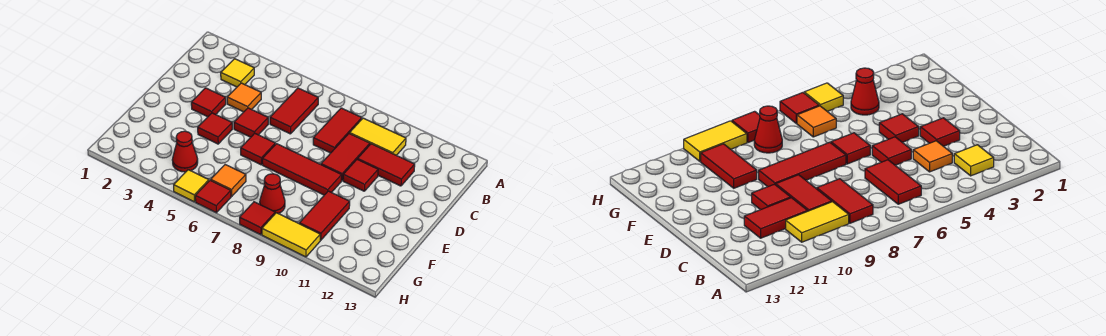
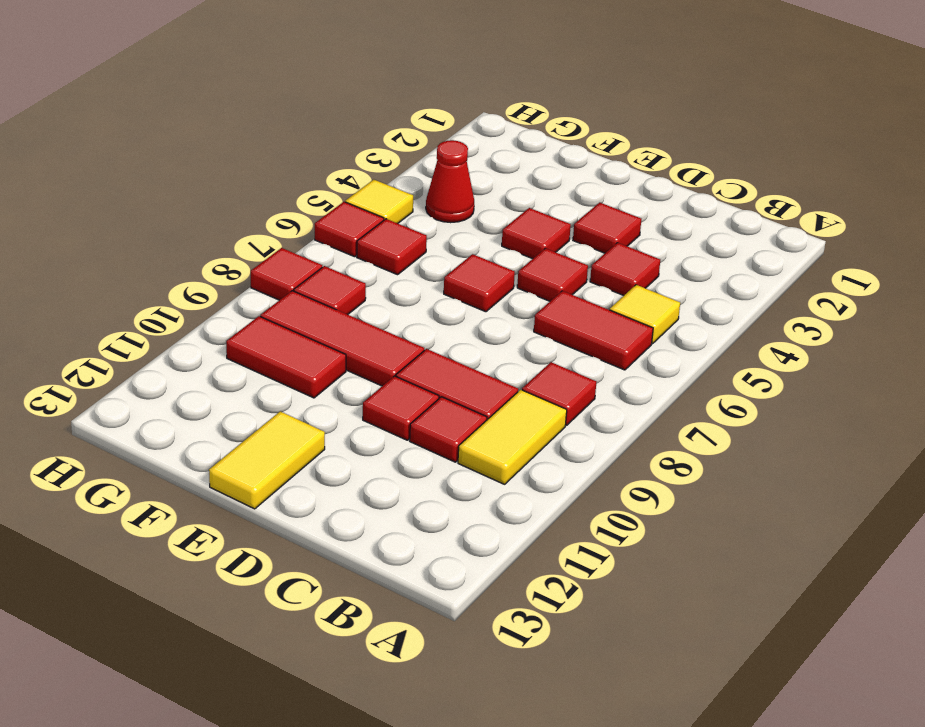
yellow tile B3 level 1 -> yellow tile B5 level 1
red tile B8:C8 level 1 -> red tile B8 level 1
orange tile C4 level 1 -> red tile C4 level 1
red tile C10:C11 level 1 -> red tile C10 level 1
red tile E7:E9 level 1 -> red tile E9:G9 level 1
orange tile G6 level 1 -> red tile G6 level 1
red cone G8 level 1 -> red tile G8 level 1
yellow tile H9:H10 level 1 -> yellow tile E12:E13 level 1

